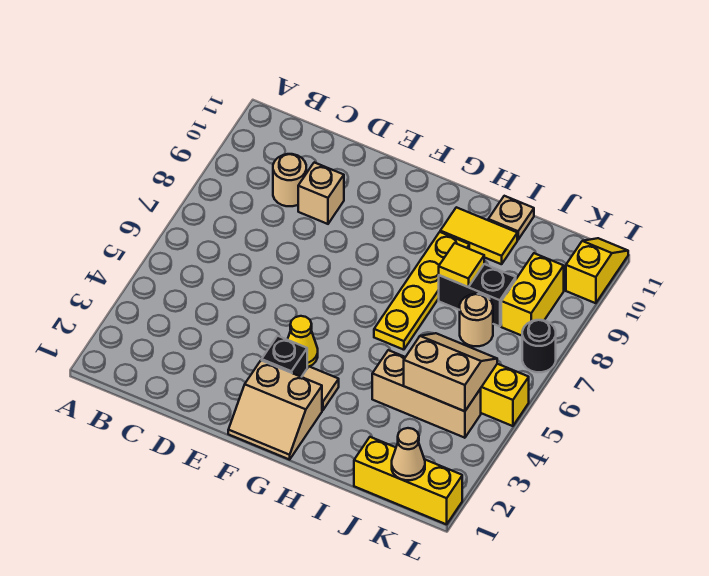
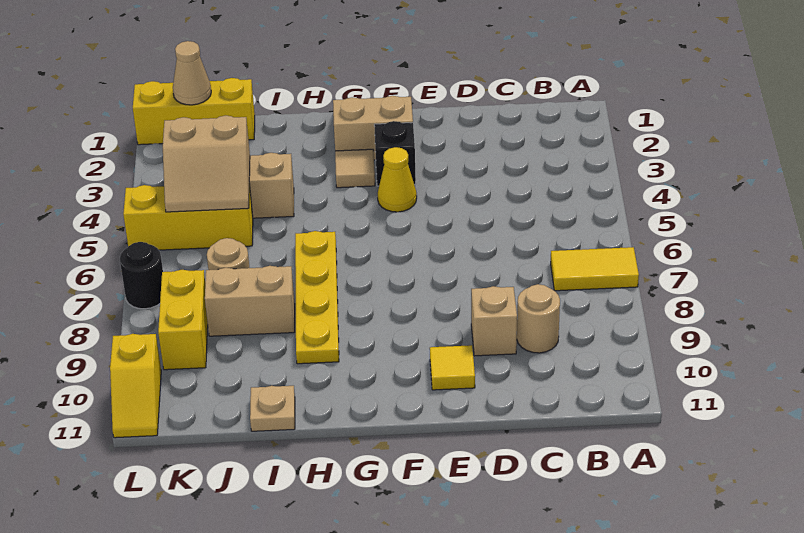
yellow tile H10:I10 level 1 -> yellow tile A7:B7 level 1
black brick I8:J8 level 1 -> tan brick I8:J8 level 1
yellow tile I8 level 2 -> yellow tile E10 level 1

